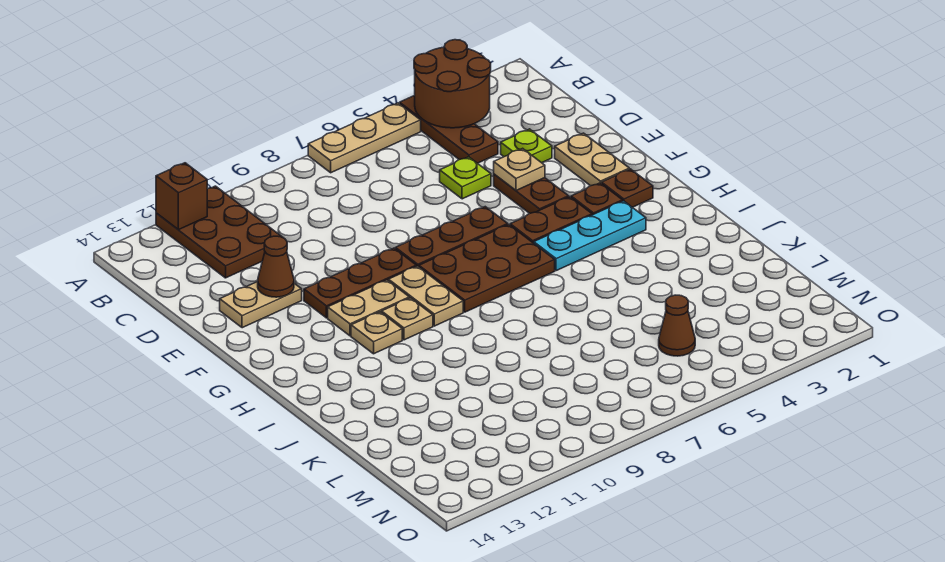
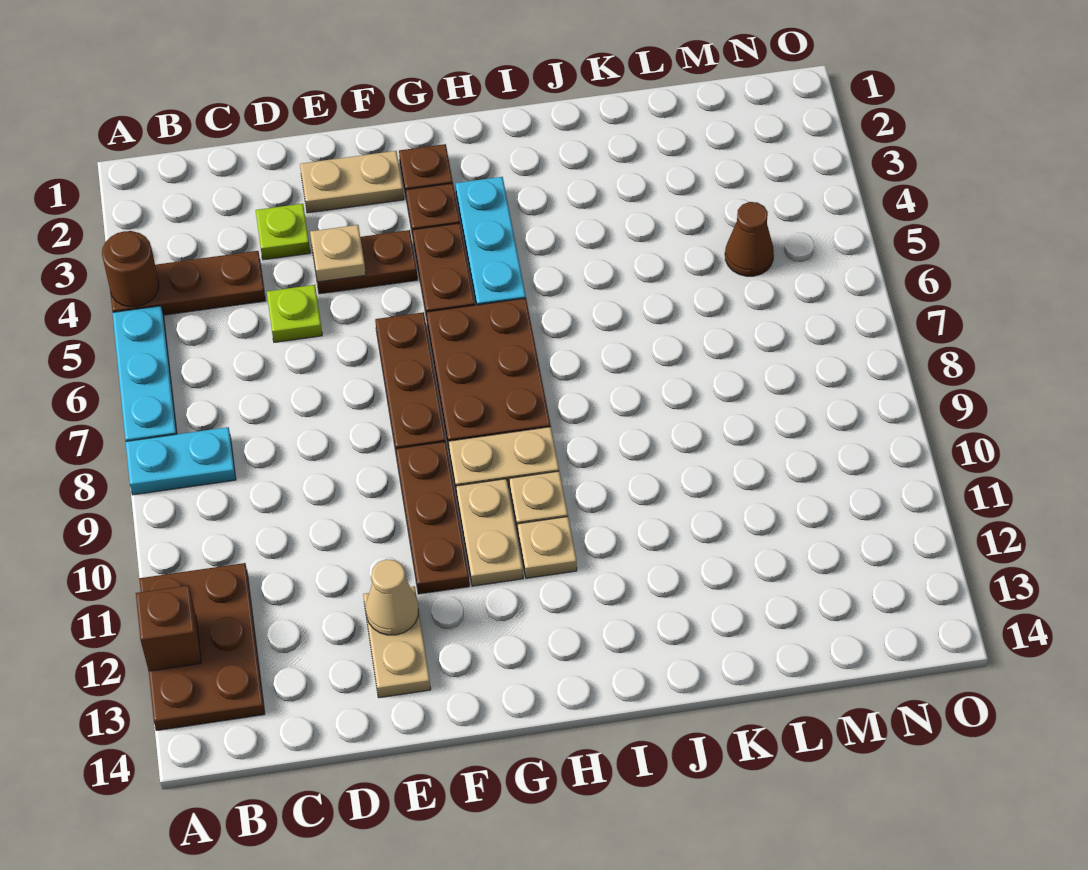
brown round brick A3:B4 level 2 -> brown round brick A4 level 2
tan plate A5:A7 level 1 -> cyan plate A5:A7 level 1
none -> cyan plate A8:B8 level 1
brown plate A11:C12 level 1 -> brown plate A11:B13 level 1
brown cone E12 level 2 -> tan cone E12 level 2

